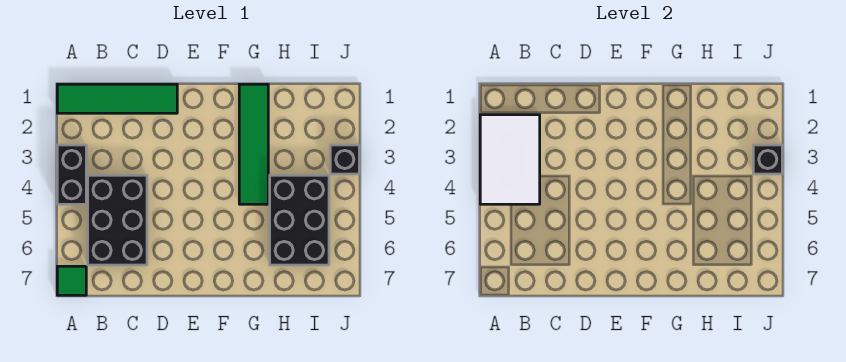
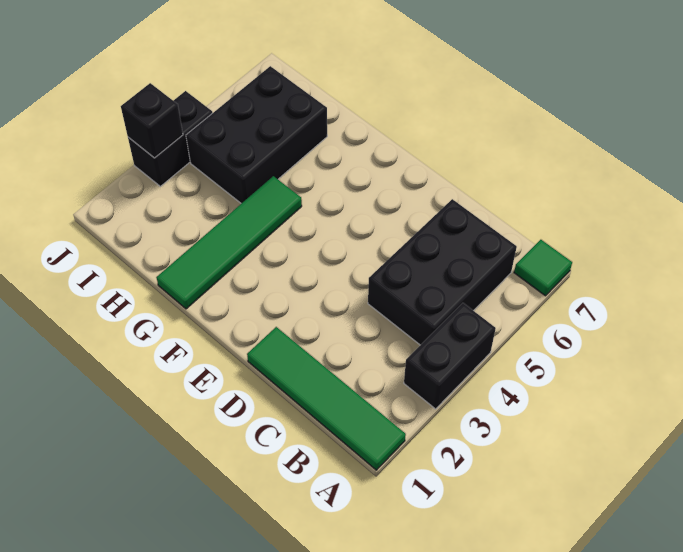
white tile A2:B4 level 2 -> none
black brick J3 level 1 -> black brick J3:J4 level 1

